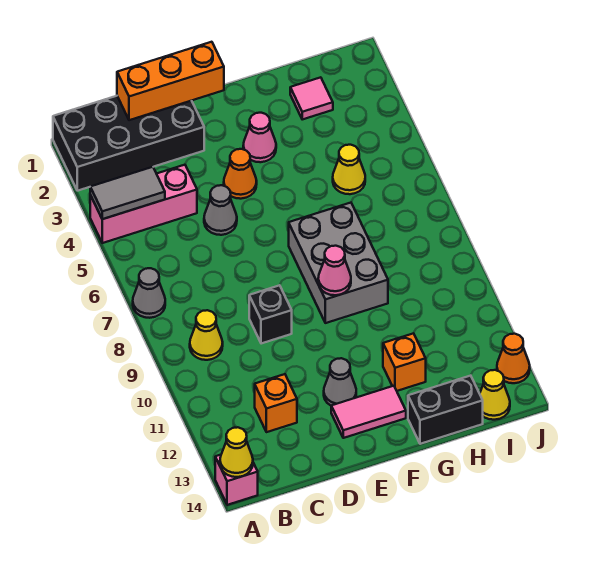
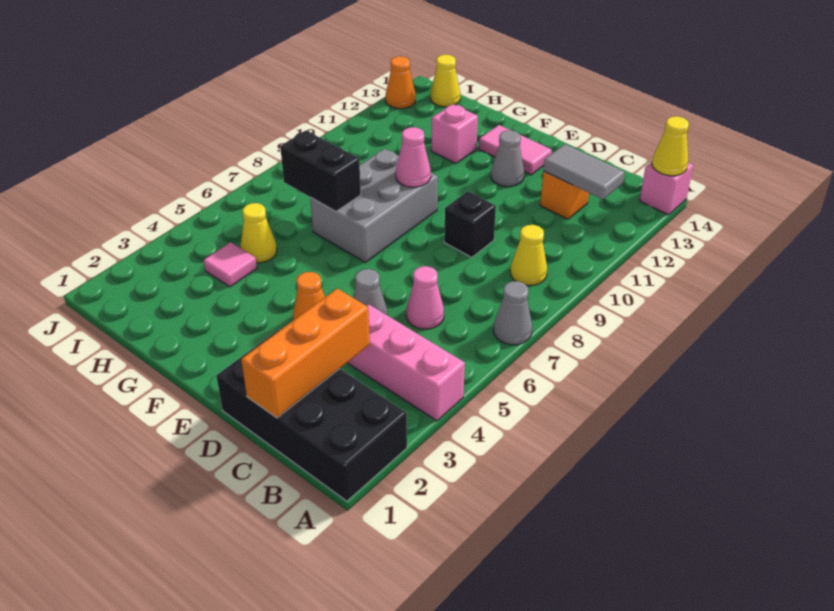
grey tile A4:B4 level 2 -> grey tile B12:C12 level 2
orange brick C1:E1 level 2 -> orange brick C1:C3 level 2
pink cone F3 level 1 -> pink cone C6 level 1
orange brick G12 level 1 -> pink brick G12 level 1
black brick G14:H14 level 1 -> black brick G7:H7 level 2
pink tile H2 level 1 -> pink tile H4 level 1

